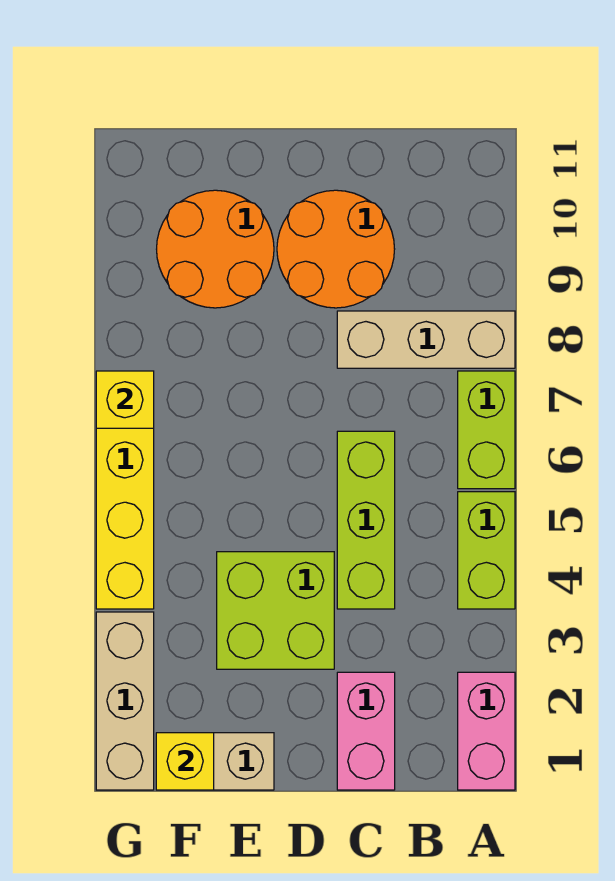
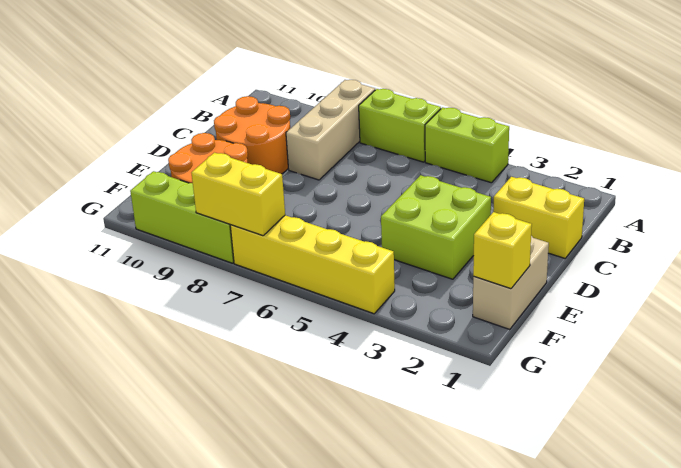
pink brick A1:A2 level 1 -> none
pink brick C1:C2 level 1 -> yellow brick C1:C2 level 1
lime brick C4:C6 level 1 -> lime brick G8:G10 level 1
tan brick G1:G3 level 1 -> none
yellow brick G7 level 2 -> yellow brick G7:G8 level 2

